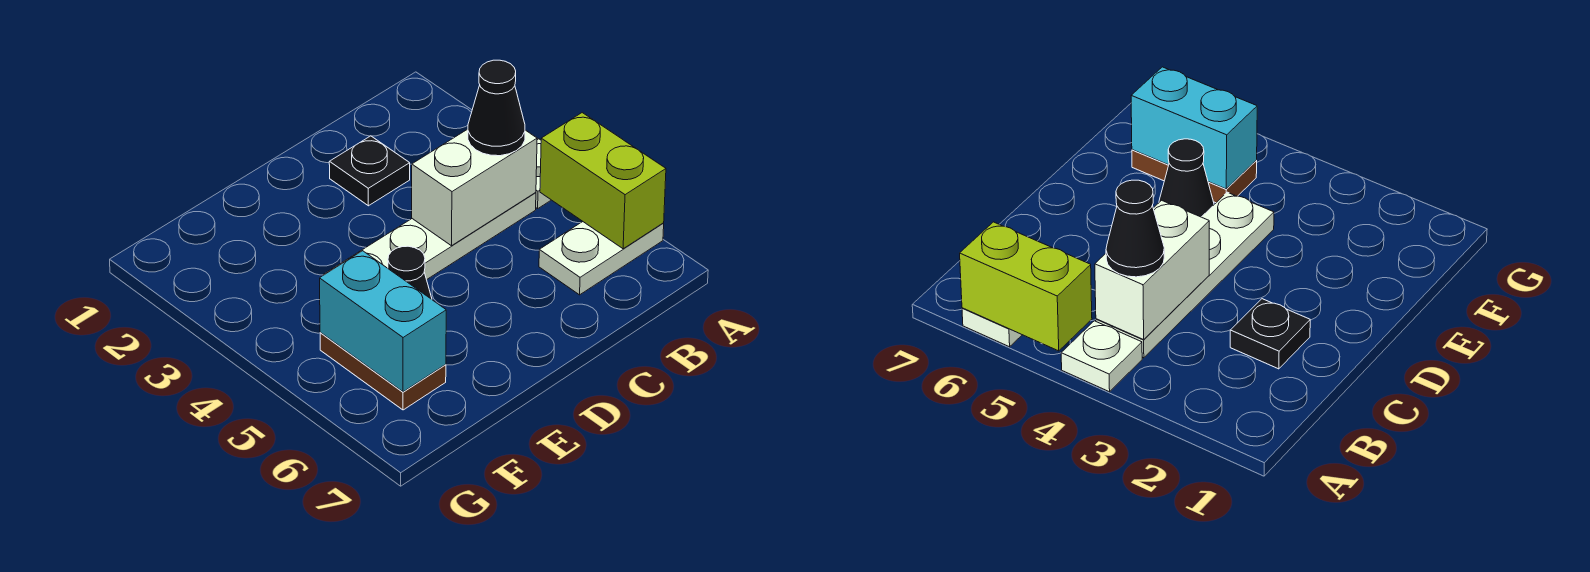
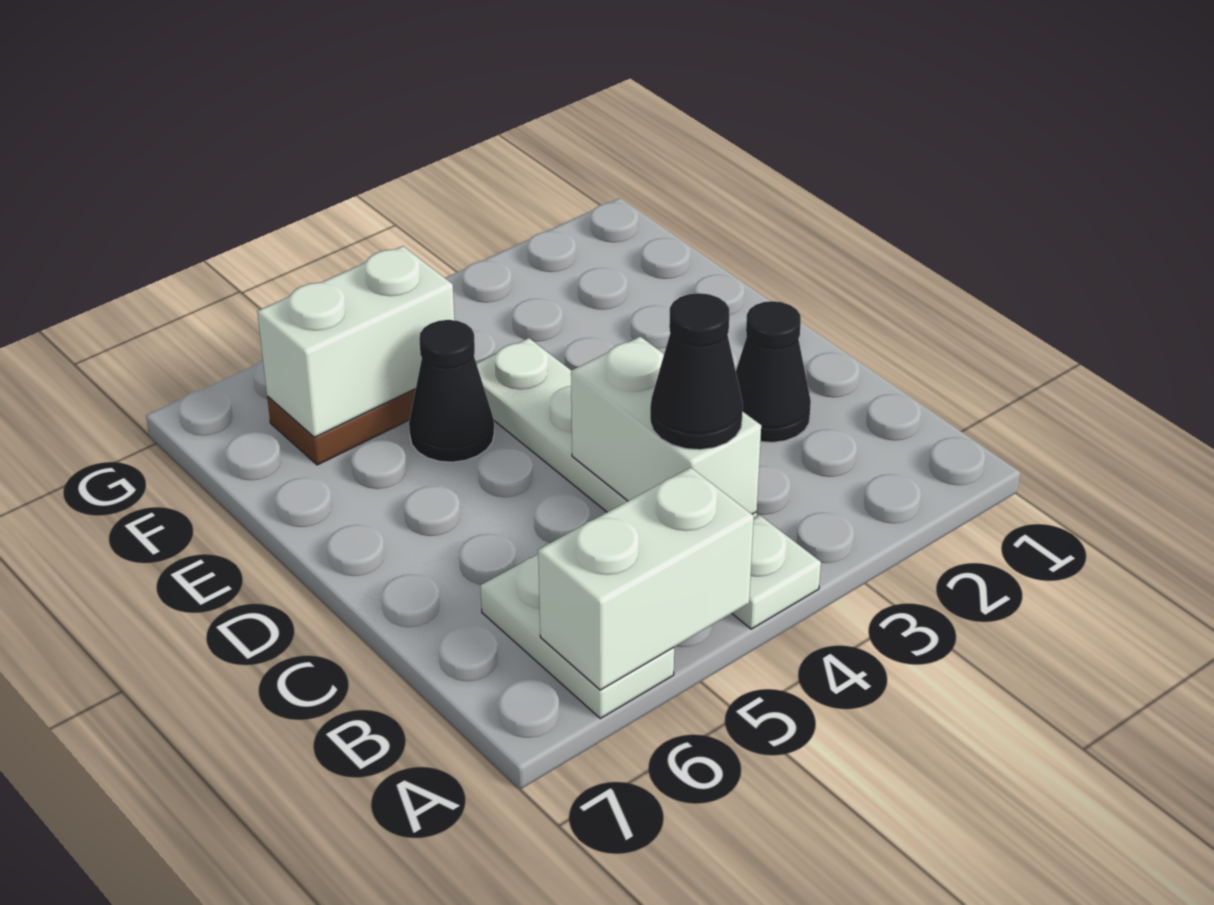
lime brick A5:A6 level 2 -> white brick A5:A6 level 2
black plate C2 level 1 -> black cone C2 level 1
cyan brick F5:F6 level 2 -> white brick F5:F6 level 2

